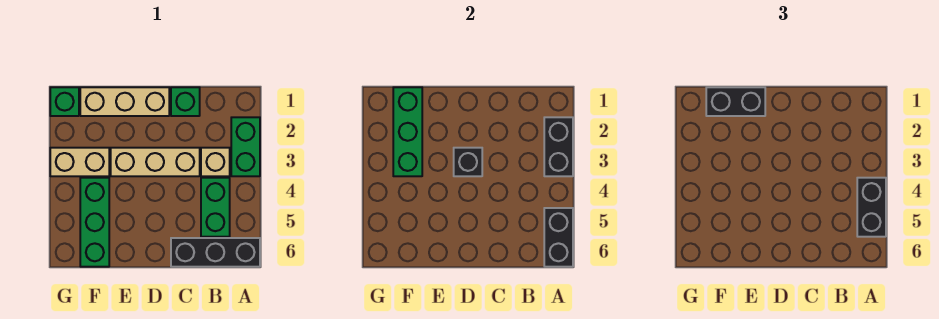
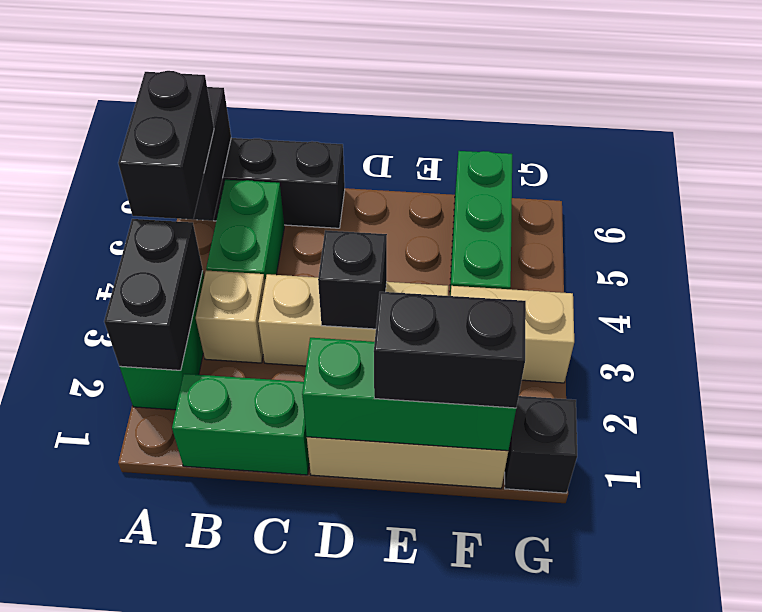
green brick C1 level 1 -> green brick B1:C1 level 1
green brick F1:F3 level 2 -> green brick D1:F1 level 2
green brick G1 level 1 -> black brick G1 level 1

